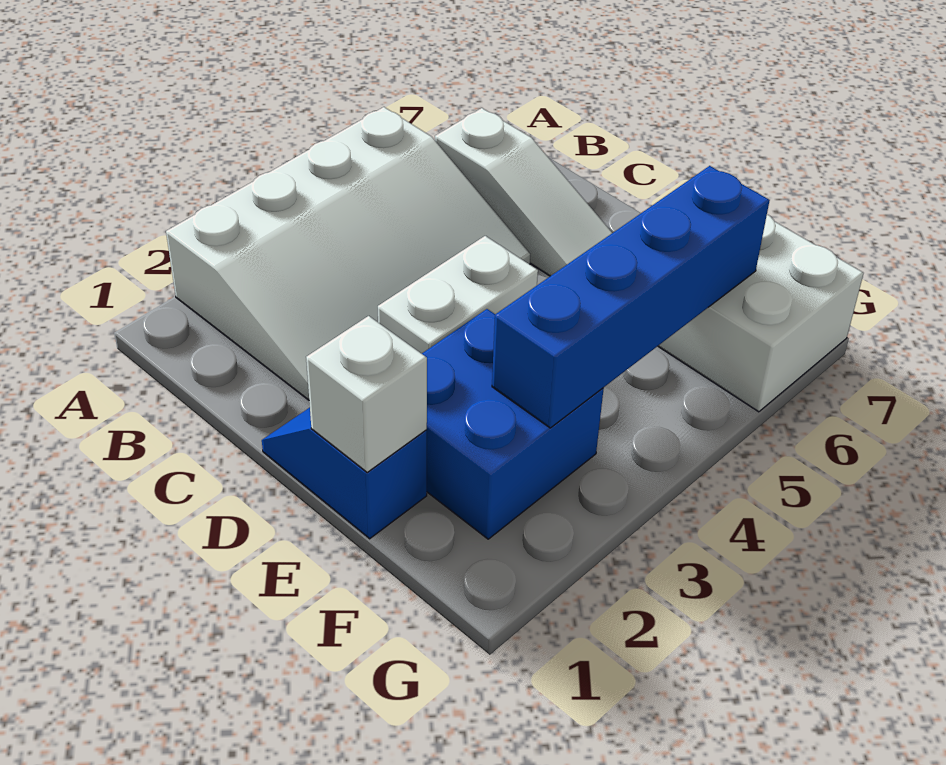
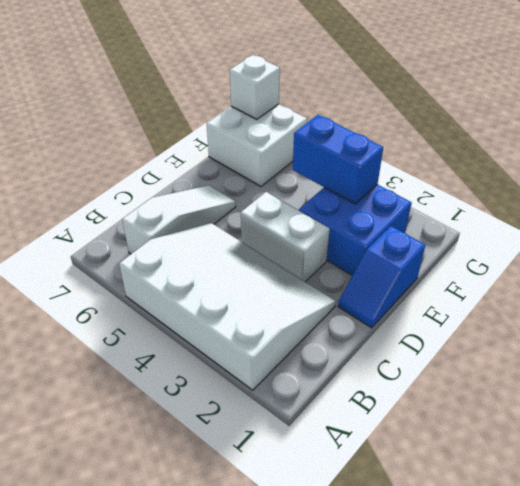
white brick E1 level 2 -> white brick G7 level 2
blue brick F3:F6 level 2 -> blue brick F3:F4 level 2

